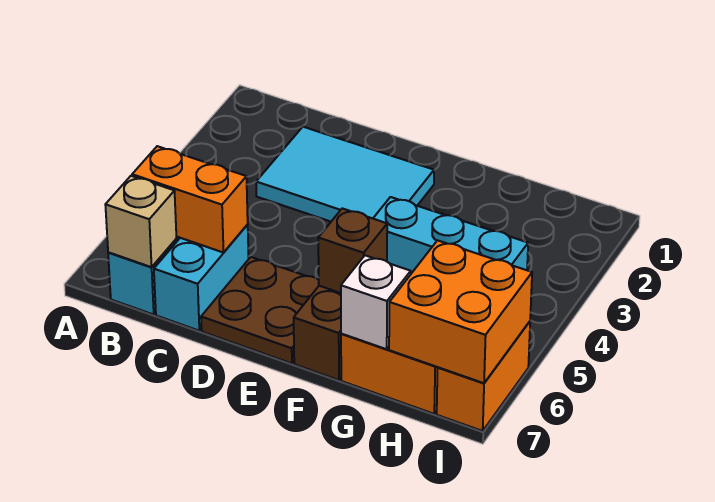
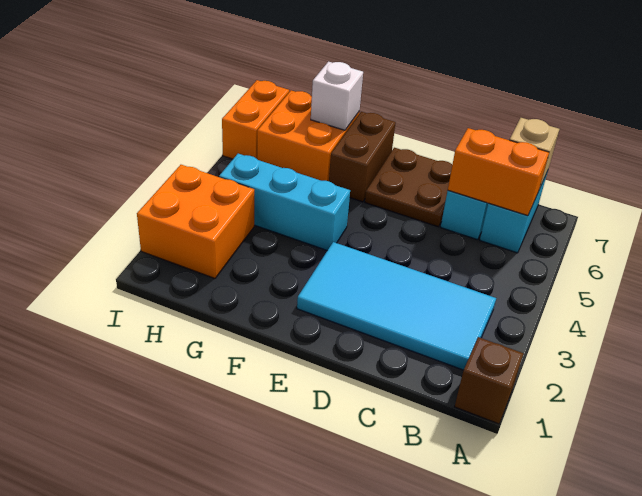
cyan tile C2:E3 level 1 -> cyan tile B2:E3 level 1
brown brick F6 level 2 -> brown brick A1 level 1
orange brick H6:I7 level 2 -> orange brick H2:I3 level 1

